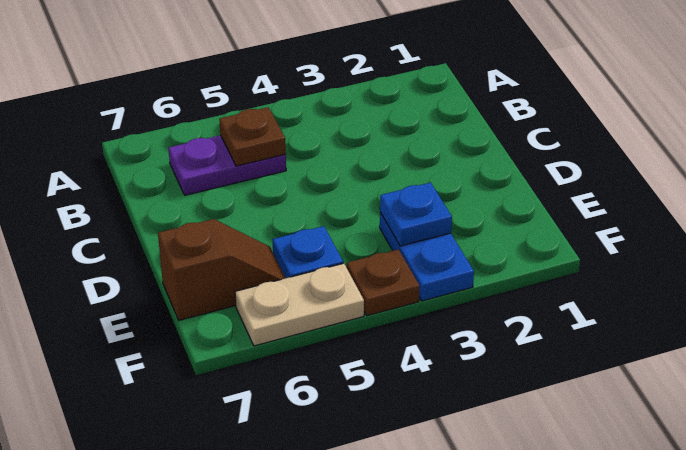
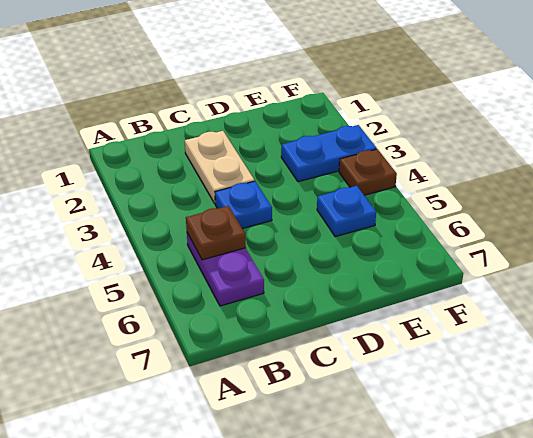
blue plate E3 level 2 -> blue plate C4 level 1
brown slope E6:E7 level 1 top 7 -> none
tan plate F5:F6 level 1 -> tan plate C2:C3 level 1

